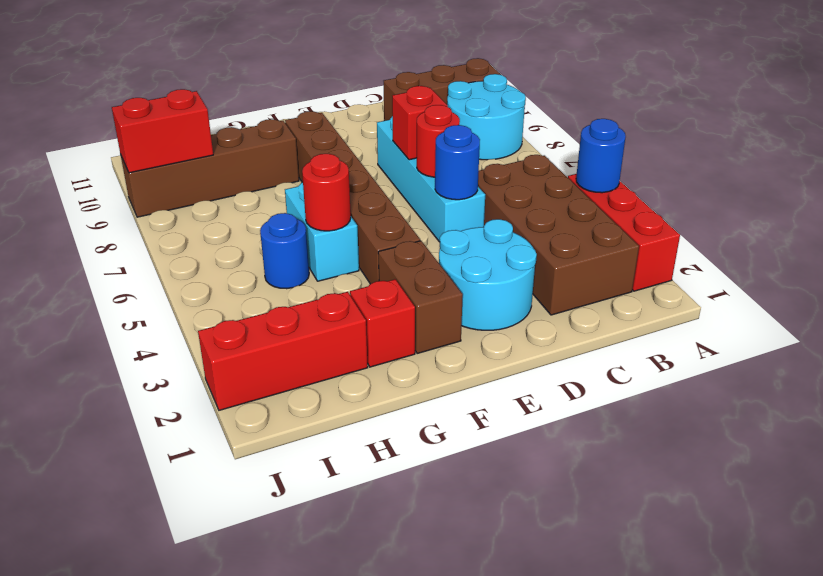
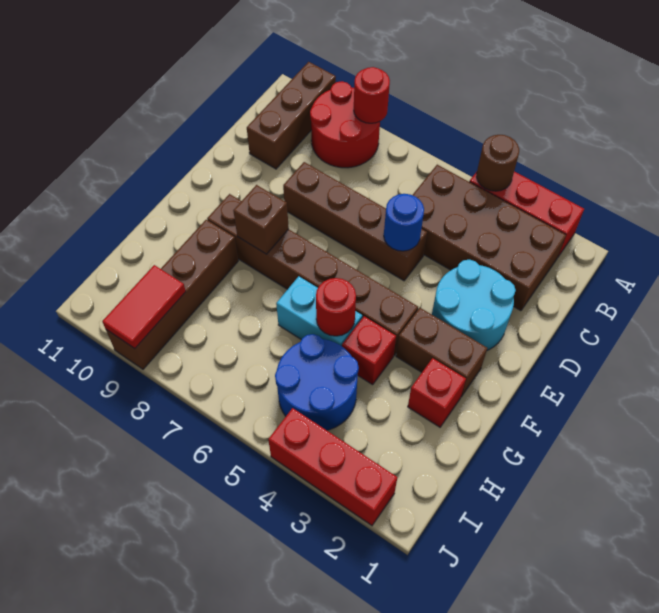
blue round brick A4 level 2 -> brown round brick A4 level 2
cyan round brick A8:B9 level 1 -> red round brick A8:B9 level 1
cyan brick D5:D8 level 1 -> brown brick D5:D8 level 1
red round brick D6 level 2 -> red round brick A8 level 2
red brick D7 level 2 -> red brick G4 level 1
none -> brown brick F8 level 2
red brick H2:J2 level 1 -> red brick J2:J4 level 1
blue round brick H5 level 1 -> blue round brick H4:I5 level 1
red brick I9:J9 level 2 -> red tile I9:J9 level 2

